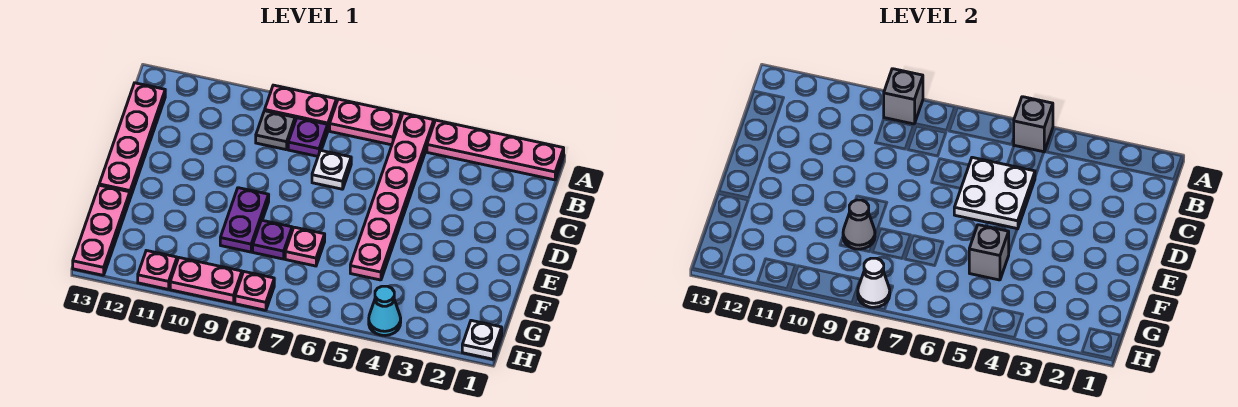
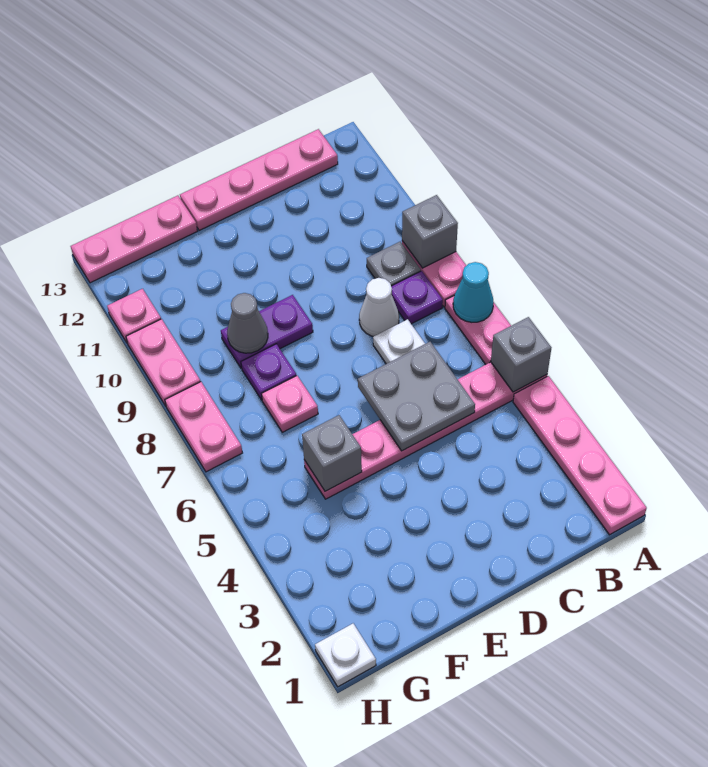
white plate C5:D6 level 2 -> grey plate C5:D6 level 2
cyan cone H4 level 1 -> cyan cone A7 level 2
pink plate H8 level 1 -> pink plate H7:H8 level 1
white cone H8 level 2 -> white cone C8 level 1

